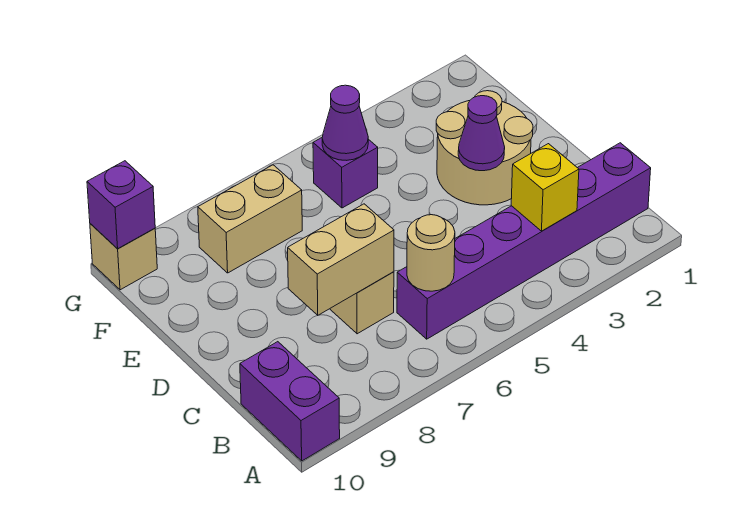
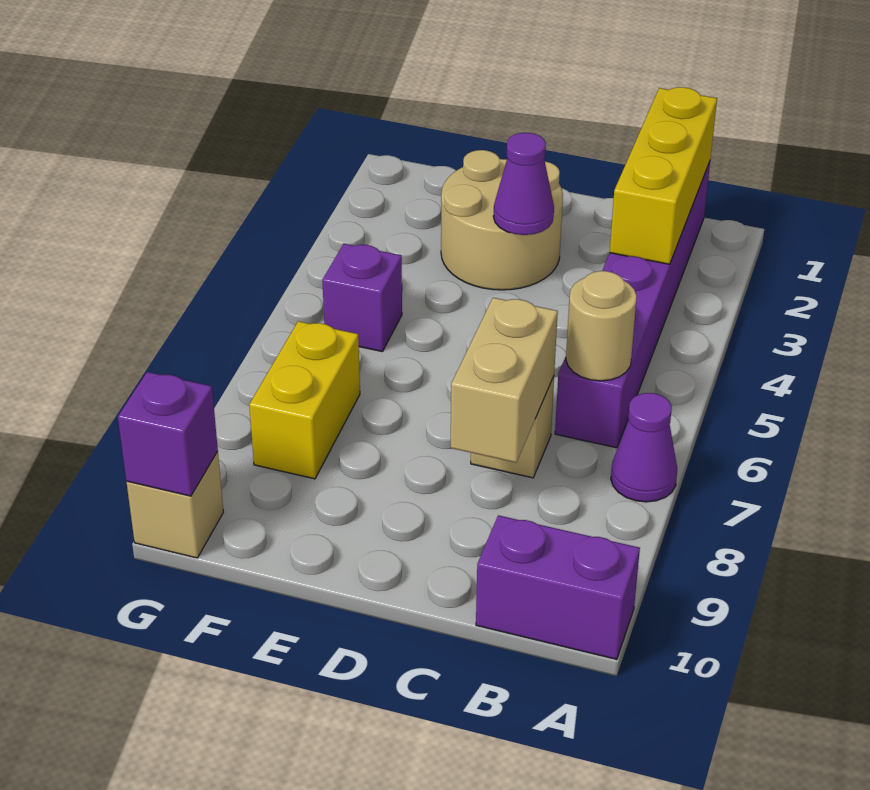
yellow brick B3 level 2 -> yellow brick B1:B3 level 2
purple cone F5 level 2 -> purple cone A7 level 1
tan brick F7:F8 level 1 -> yellow brick F7:F8 level 1

